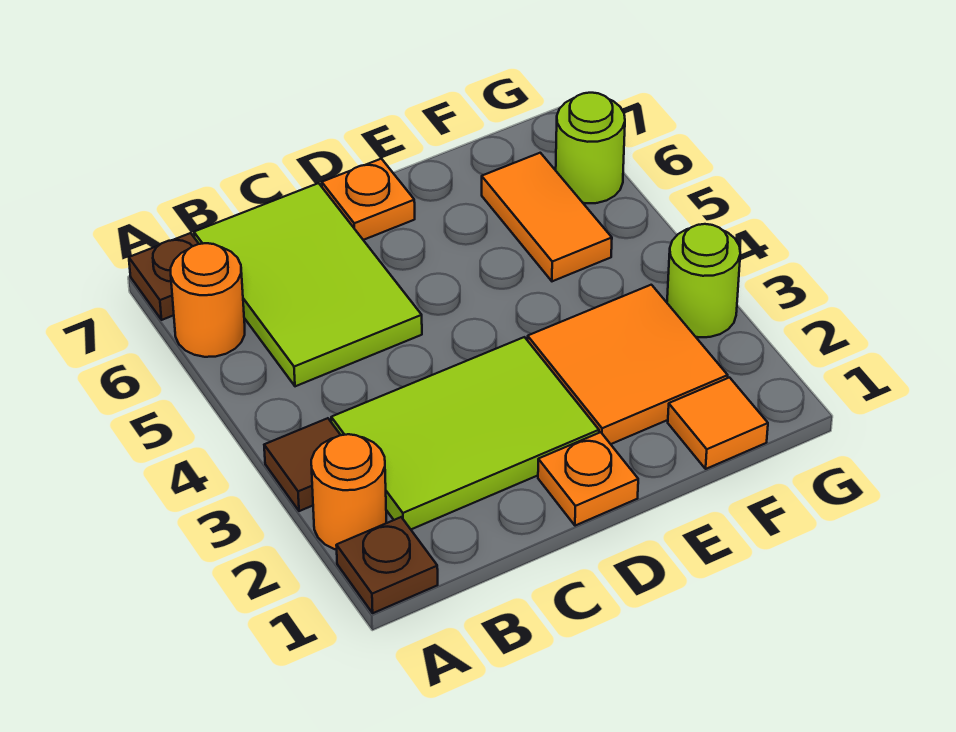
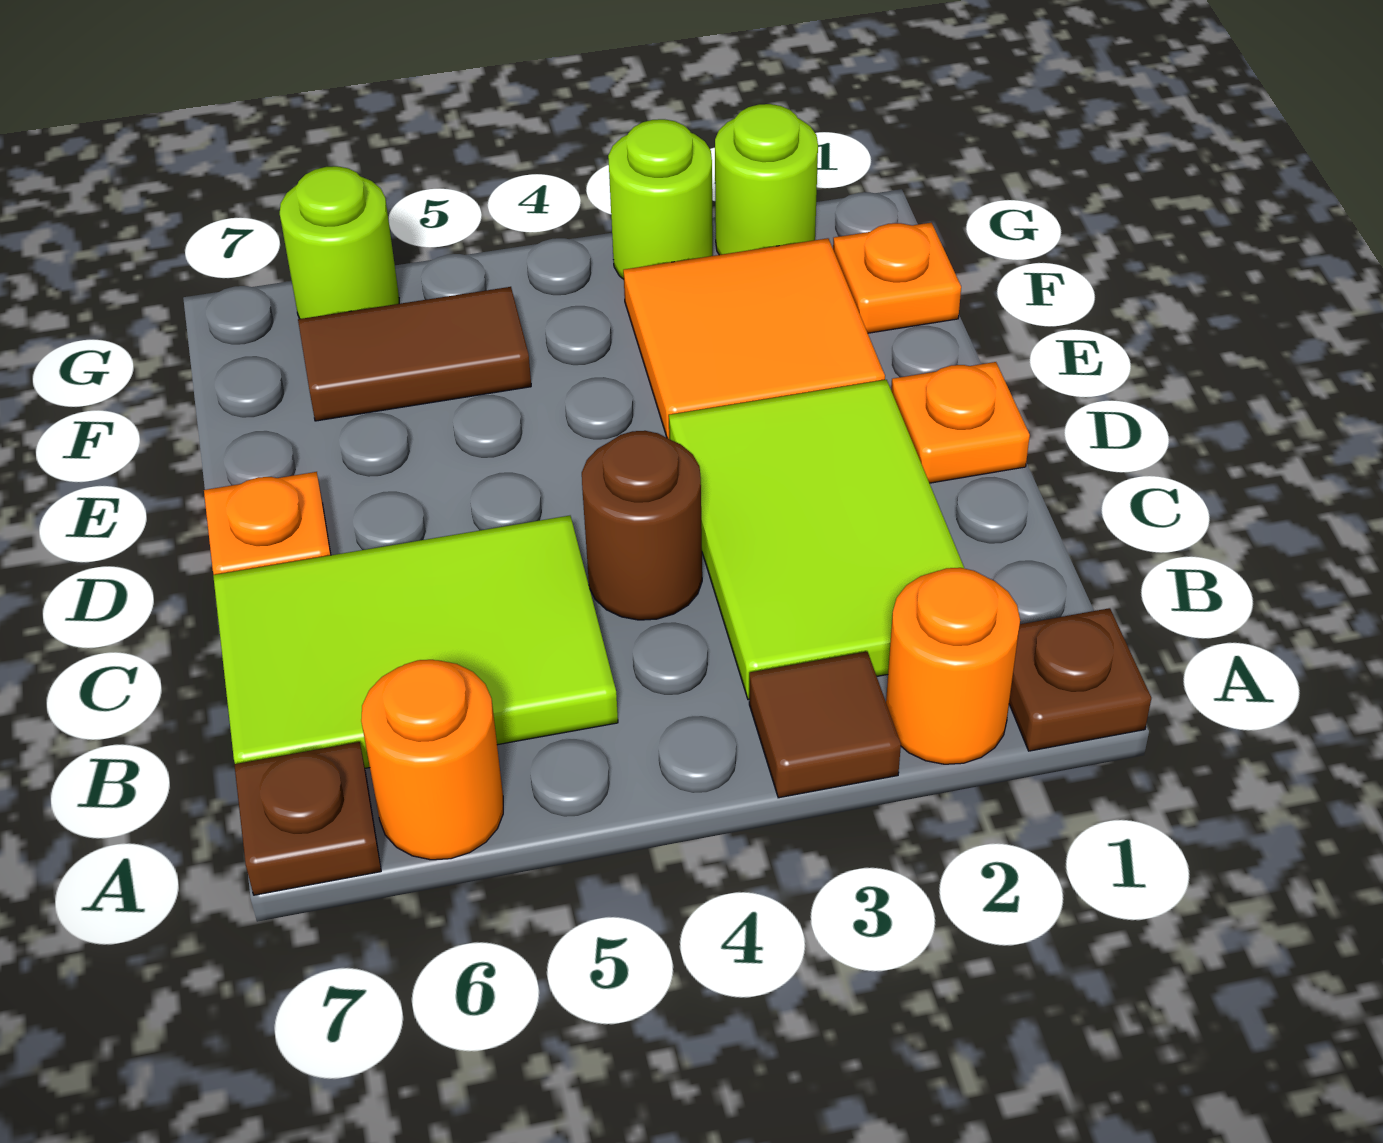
none -> brown round brick C4 level 1
orange tile F1 level 1 -> orange plate F1 level 1
orange tile F5:F6 level 1 -> brown tile F5:F6 level 1
none -> lime round brick G2 level 1

